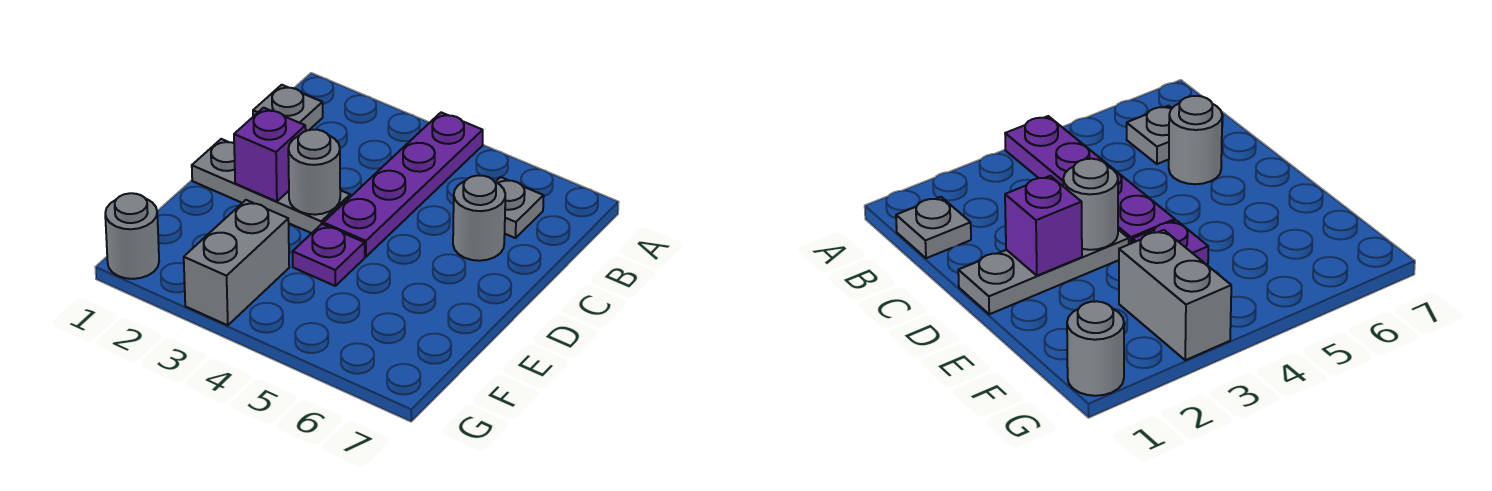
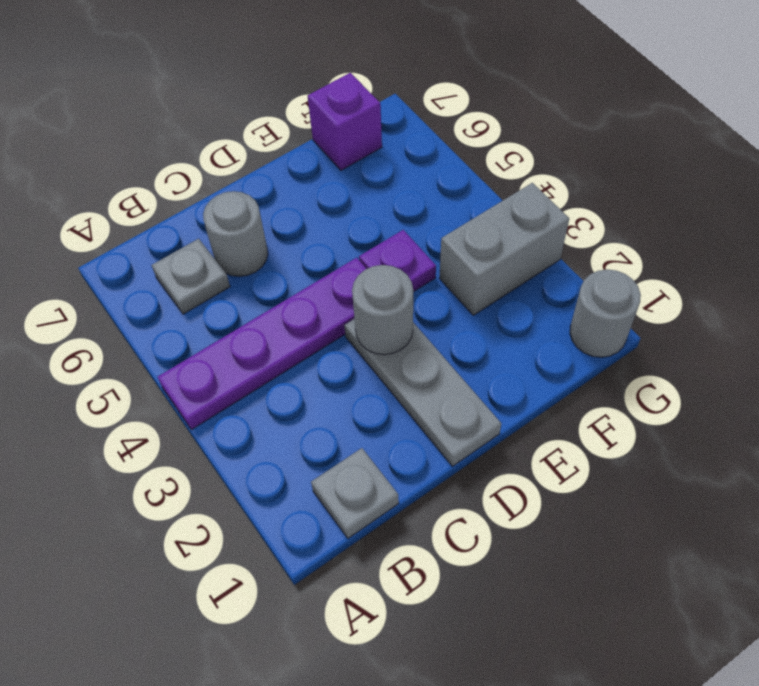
purple brick D2 level 2 -> purple brick F7 level 1

